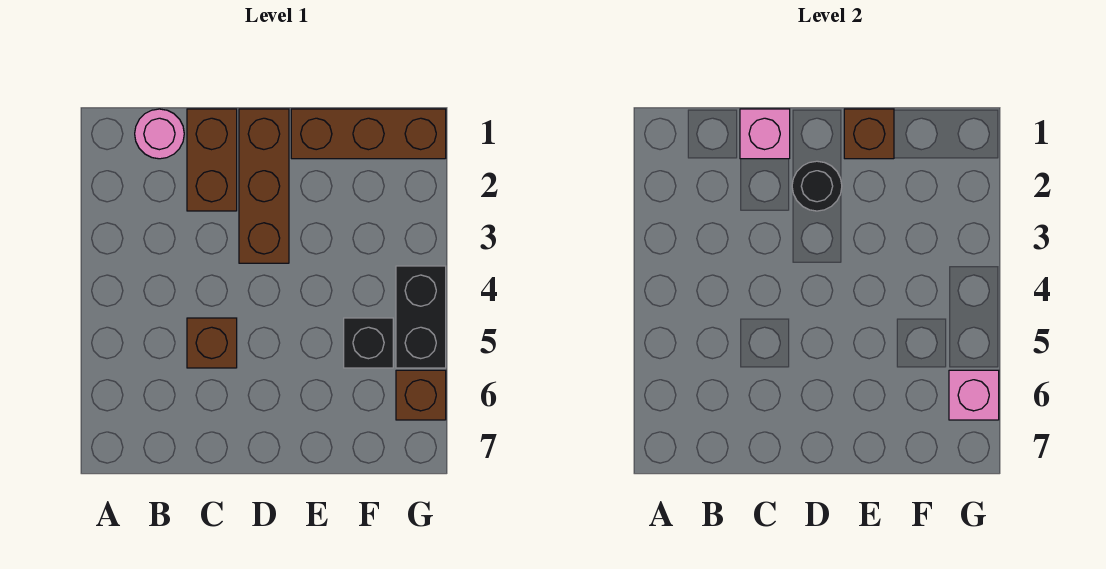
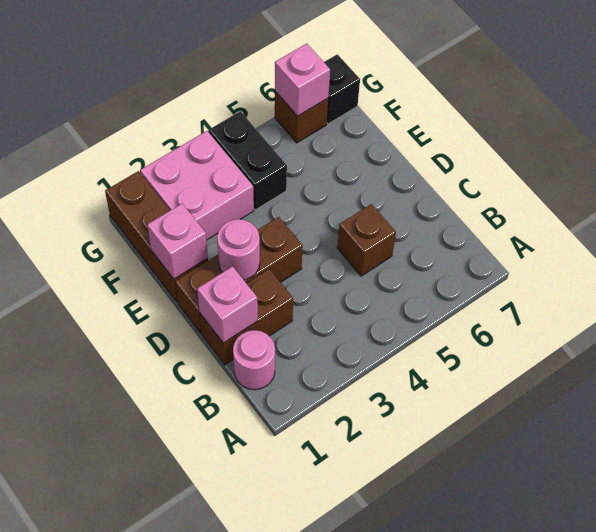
black round brick D2 level 2 -> pink round brick D2 level 2
brown brick E1 level 2 -> pink brick E1 level 2
none -> pink brick F2:G3 level 1
black brick F5 level 1 -> black brick G7 level 1
black brick G4:G5 level 1 -> black brick F4:G4 level 1

